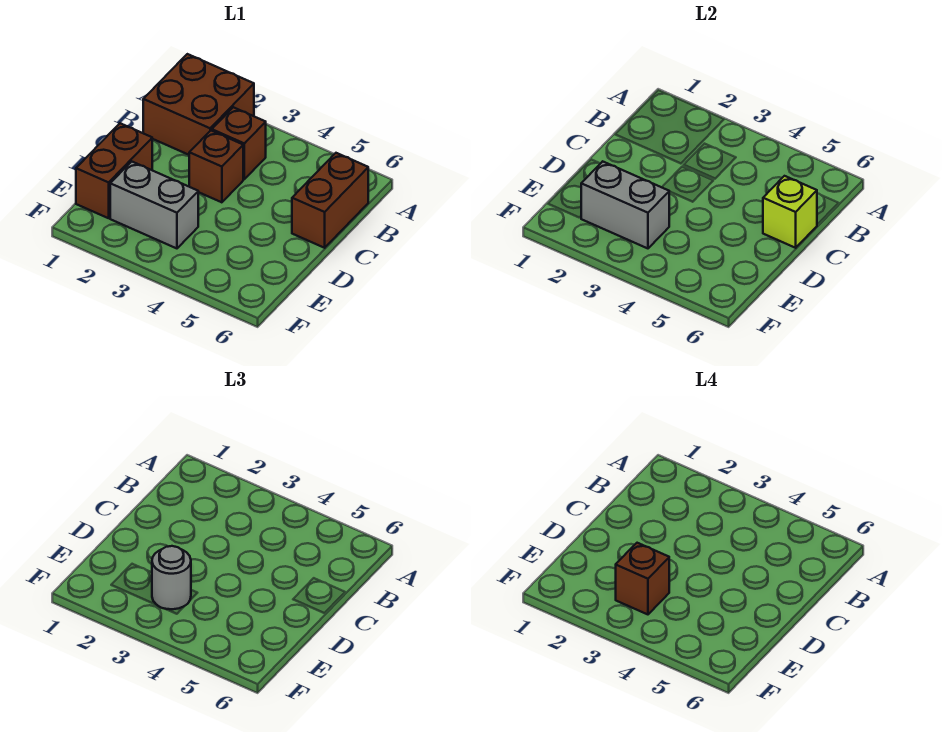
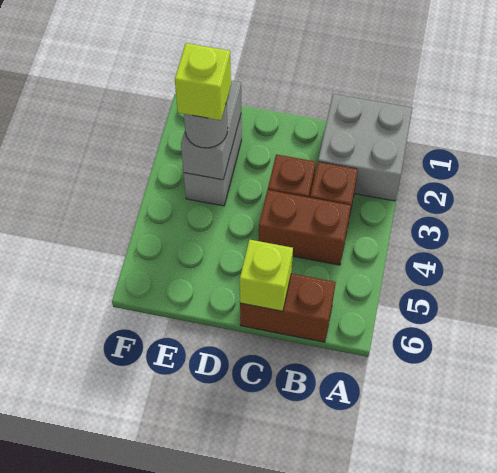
brown brick A1:B2 level 1 -> grey brick A1:B2 level 1
brown brick D1:E1 level 1 -> brown brick B4:C4 level 1
brown brick E3 level 4 -> lime brick E3 level 4

